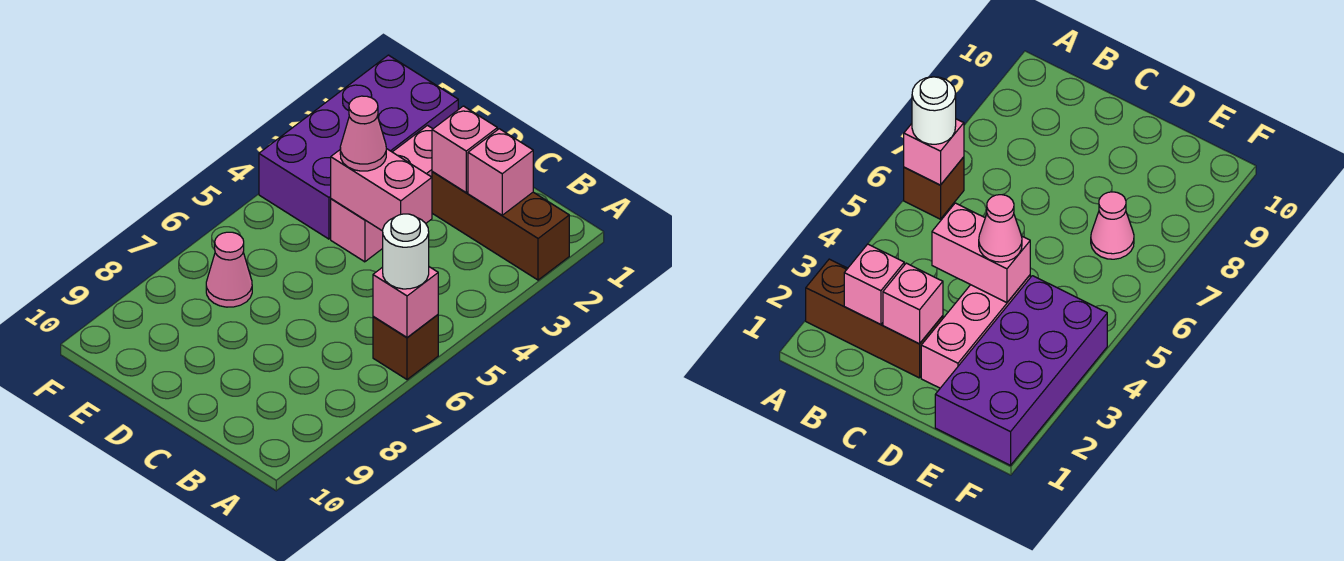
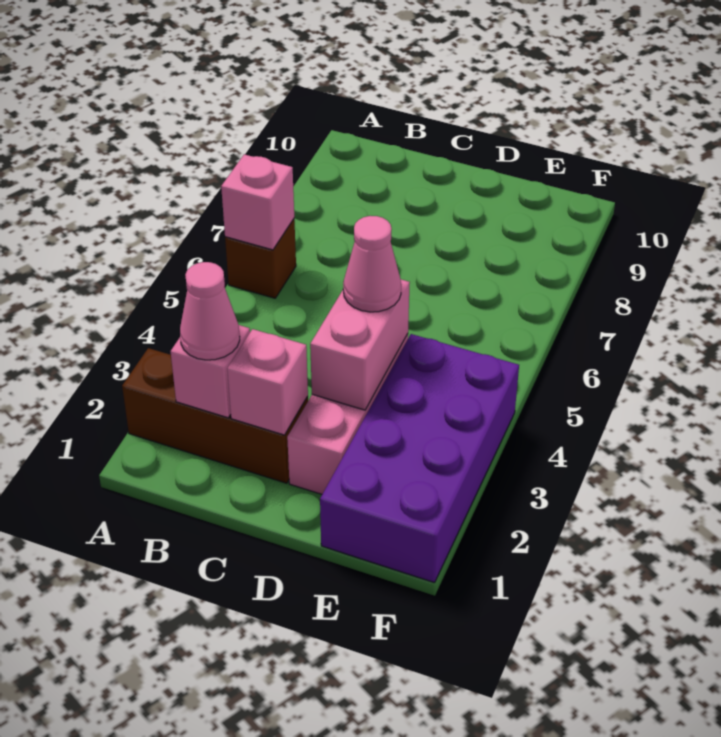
white round brick A6 level 3 -> none
pink brick C4:D4 level 2 -> pink brick D3:D4 level 2
pink cone E7 level 1 -> pink cone B2 level 3

